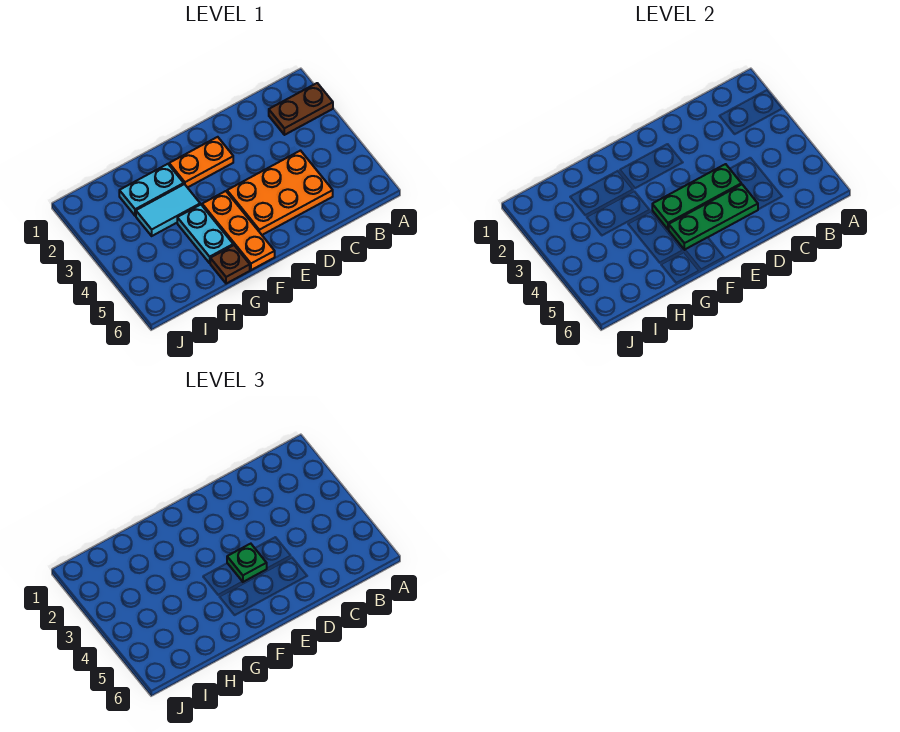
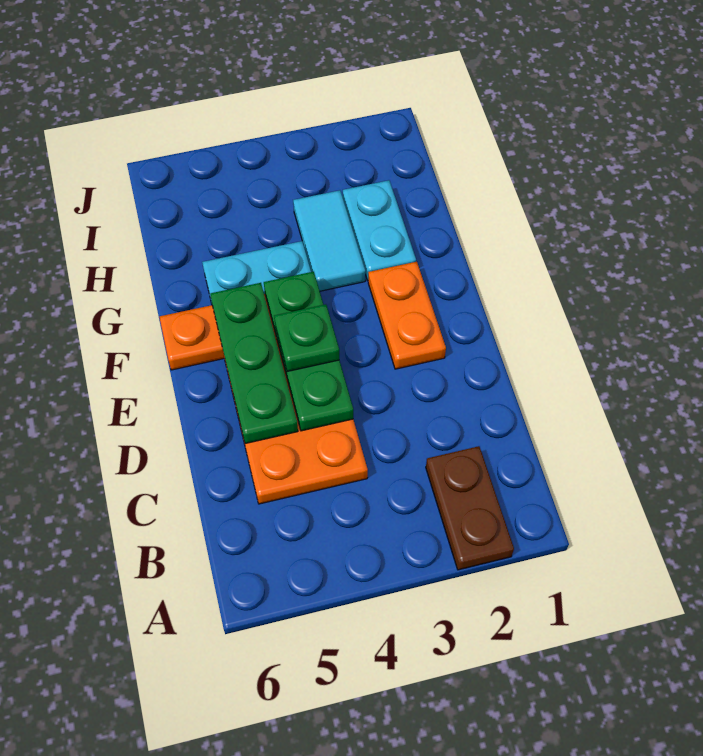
brown plate G6 level 1 -> none

